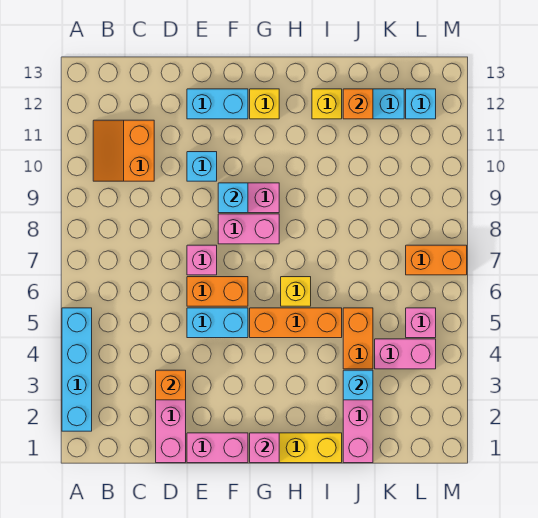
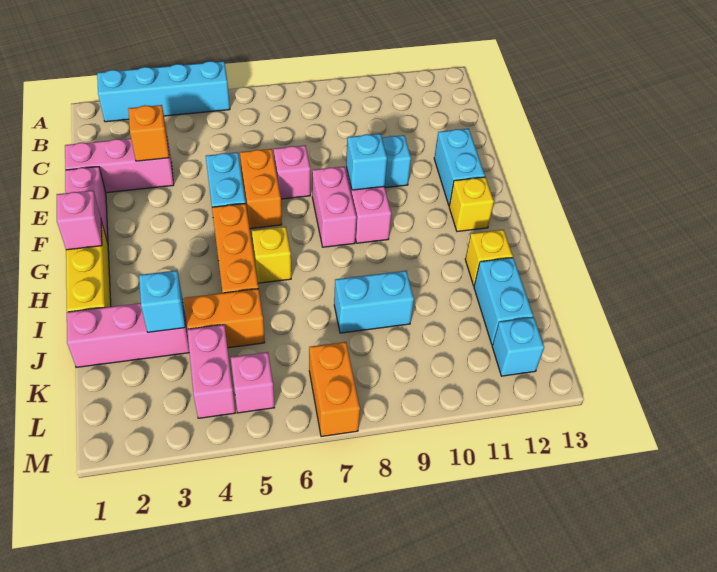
orange slope B10:C11 level 1 top C -> none
none -> cyan brick J8:J9 level 1
orange brick J12 level 2 -> none

